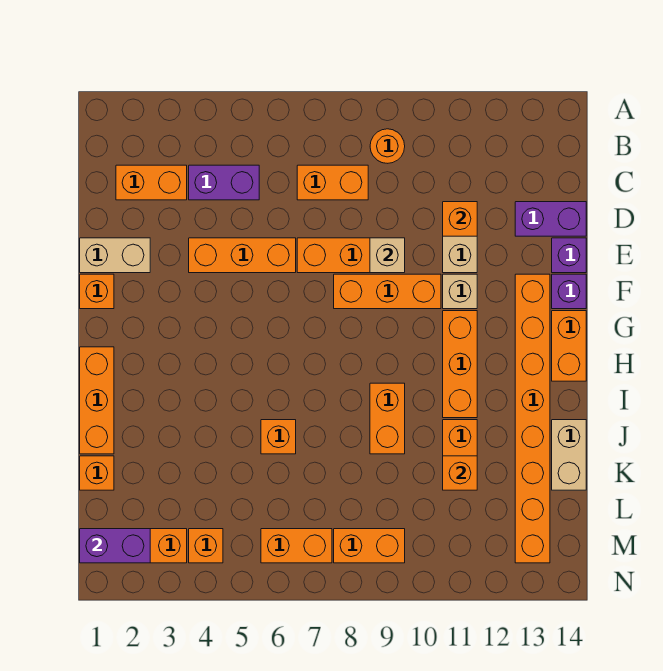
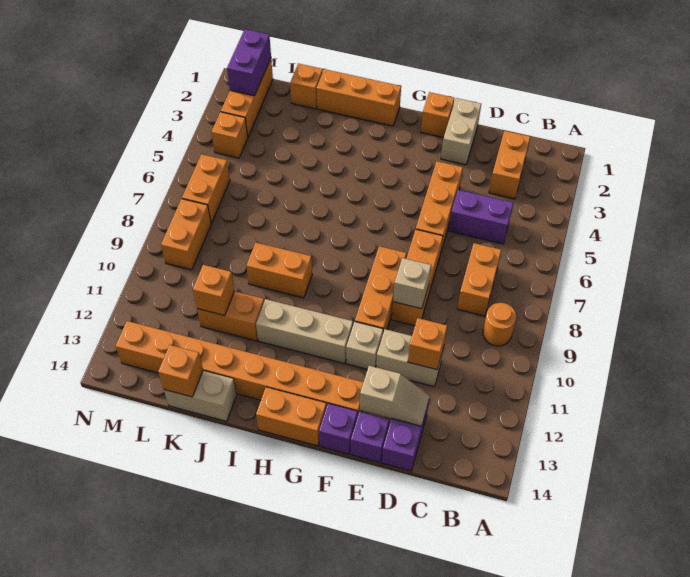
purple brick C4:C5 level 1 -> purple brick C5:D5 level 1
none -> tan slope D13:E13 level 2 top E
orange brick G11:I11 level 1 -> tan brick G11:I11 level 1
orange brick J6 level 1 -> orange brick K14 level 2

